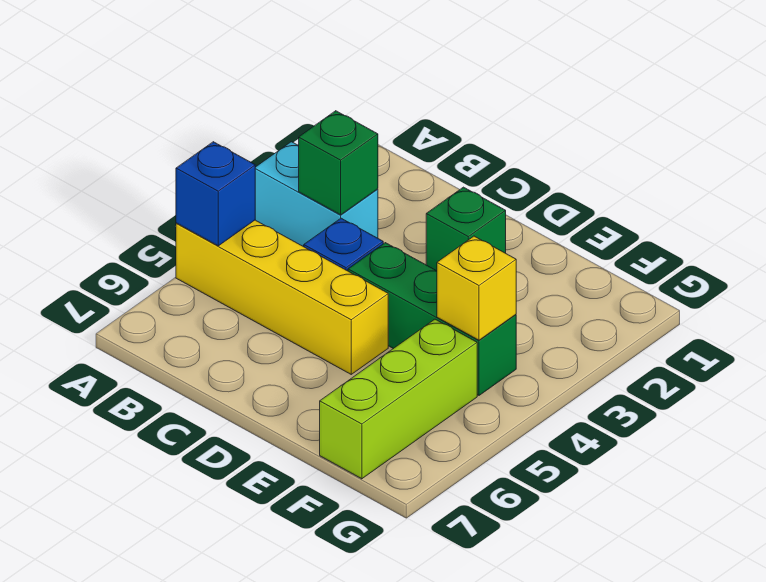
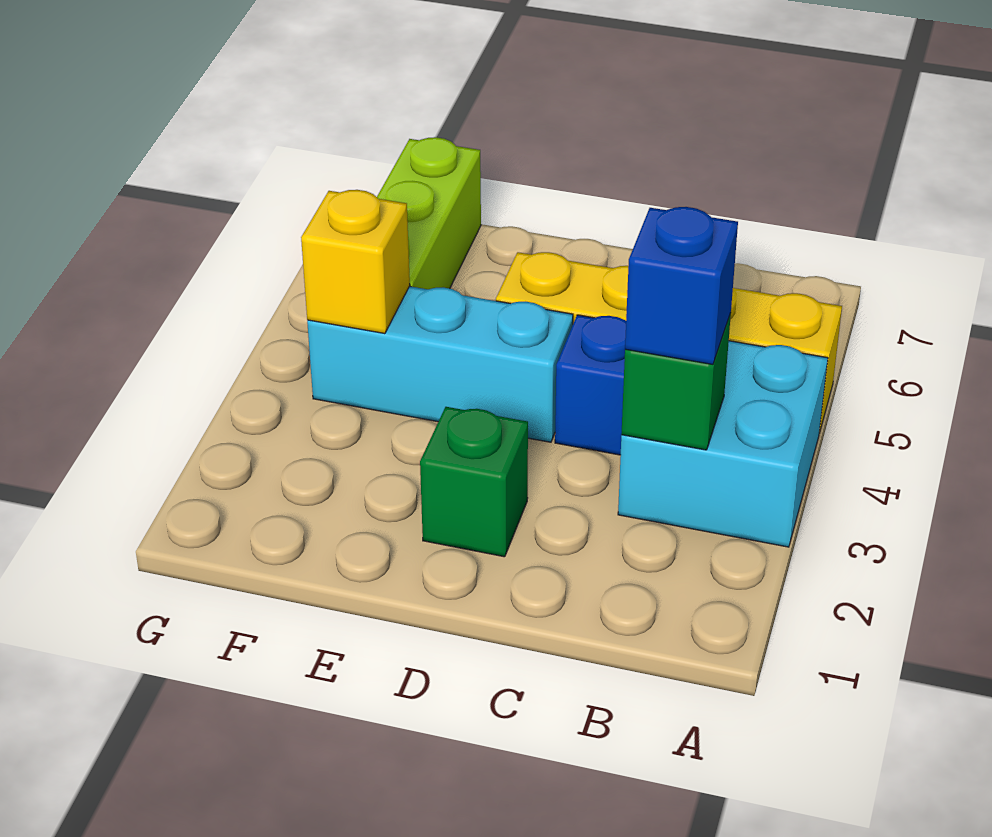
cyan brick A3:B3 level 1 -> cyan brick A3:B4 level 1
blue brick A5 level 2 -> blue brick B3 level 3
green brick D4:F4 level 1 -> cyan brick D4:F4 level 1

